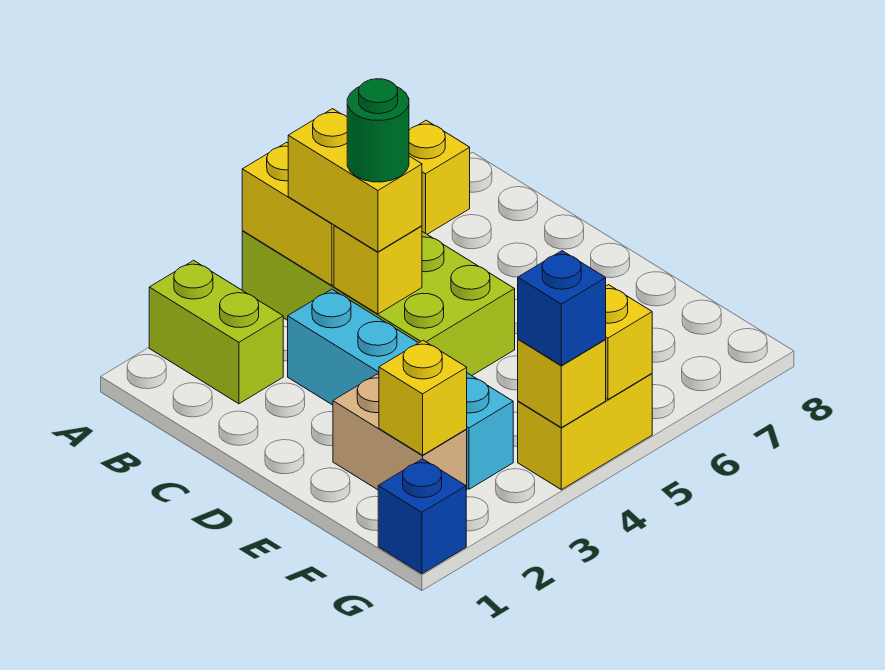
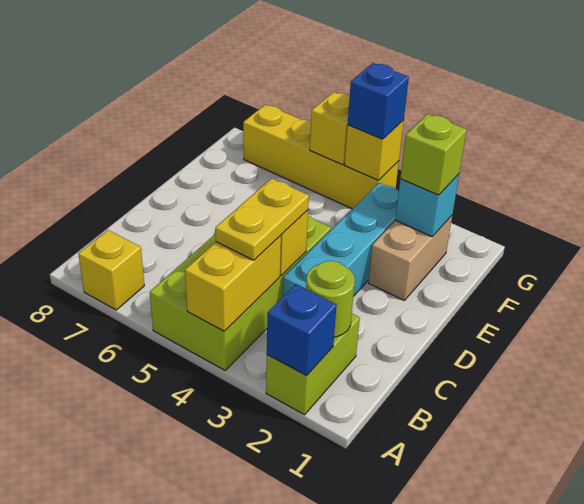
none -> lime round brick B2 level 2
yellow brick B4:C4 level 3 -> yellow plate B4:C4 level 3
green round brick C4 level 4 -> none
yellow brick F2 level 2 -> cyan brick F2 level 2
none -> lime brick F2 level 3
blue brick G1 level 1 -> blue brick A2 level 2
yellow brick G4:G5 level 1 -> yellow brick G4:G7 level 1

